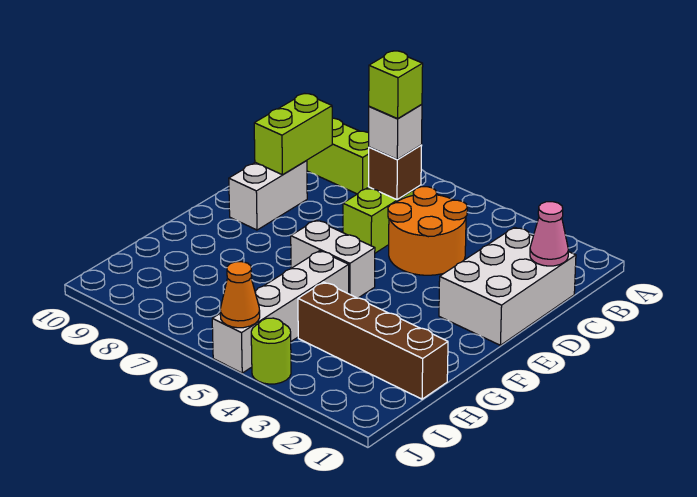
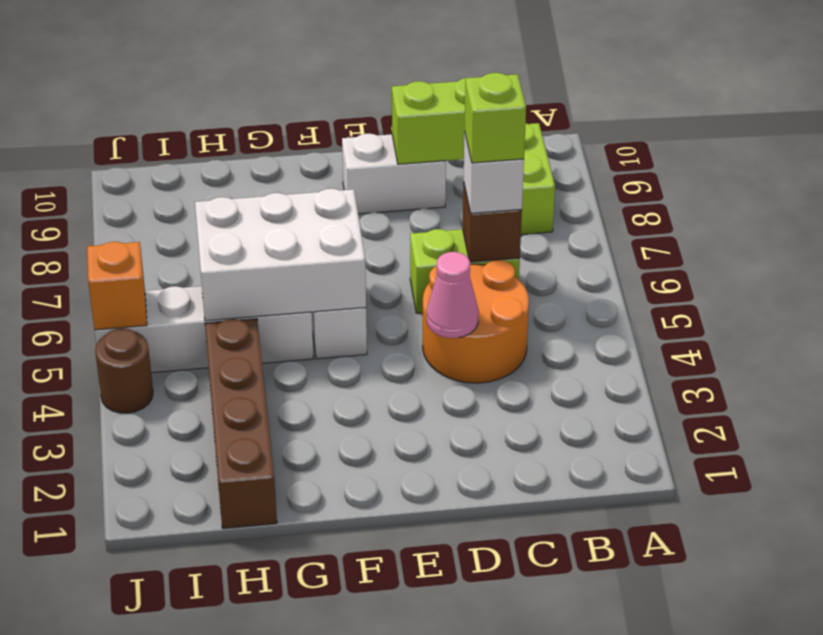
white brick C1:E2 level 1 -> white brick F5:H6 level 2
pink cone C1 level 2 -> pink cone D4 level 2
lime round brick J4 level 1 -> brown round brick J4 level 1
orange cone J5 level 2 -> orange brick J5 level 2

